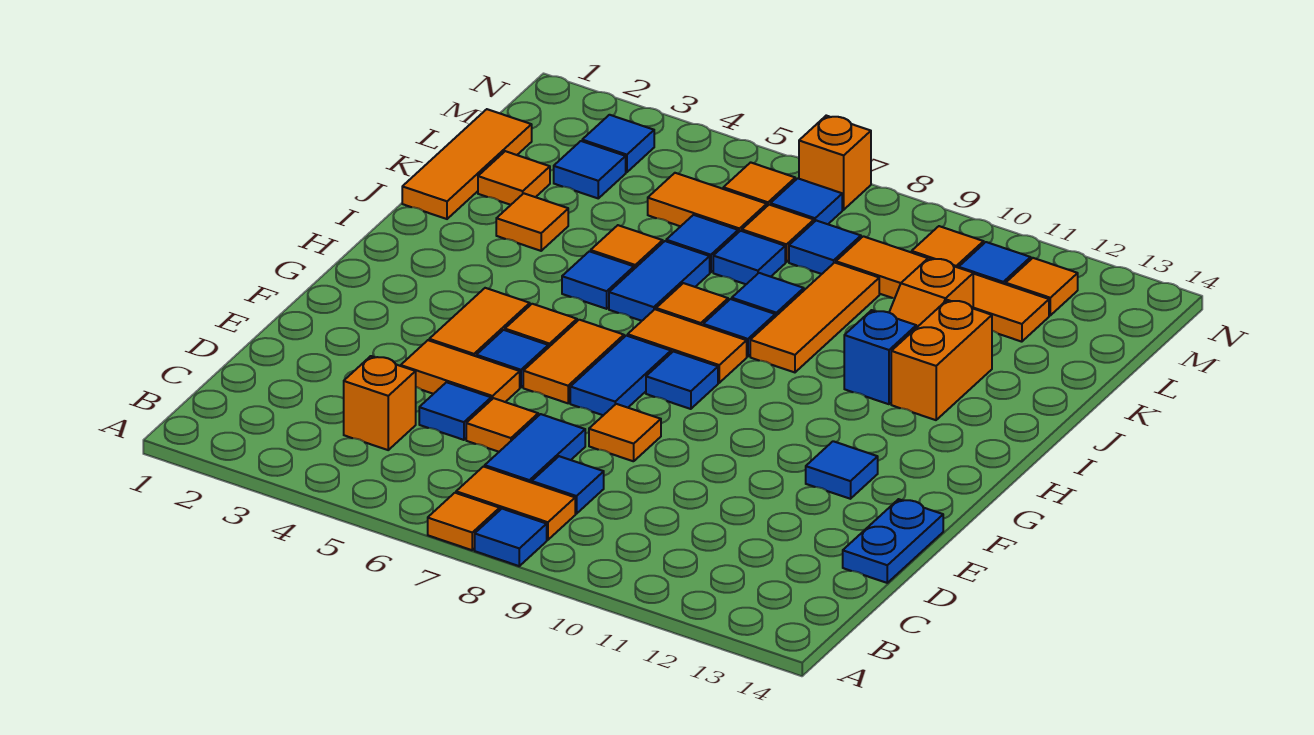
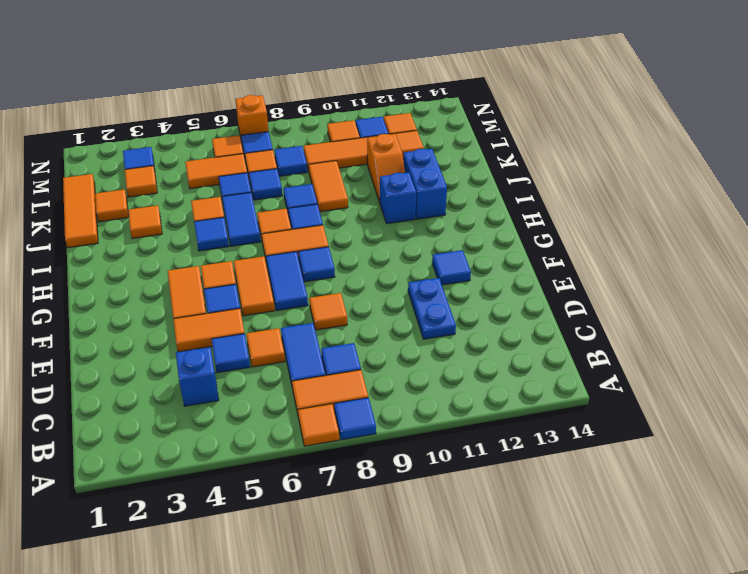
orange brick C4 level 1 -> blue brick C4 level 1
blue plate D14:E14 level 1 -> blue plate D11:E11 level 1
orange tile I9:K9 level 1 -> orange tile J9:K9 level 1
orange brick I12:J12 level 1 -> blue brick I12:J12 level 1
blue tile L3 level 1 -> orange tile L3 level 1

